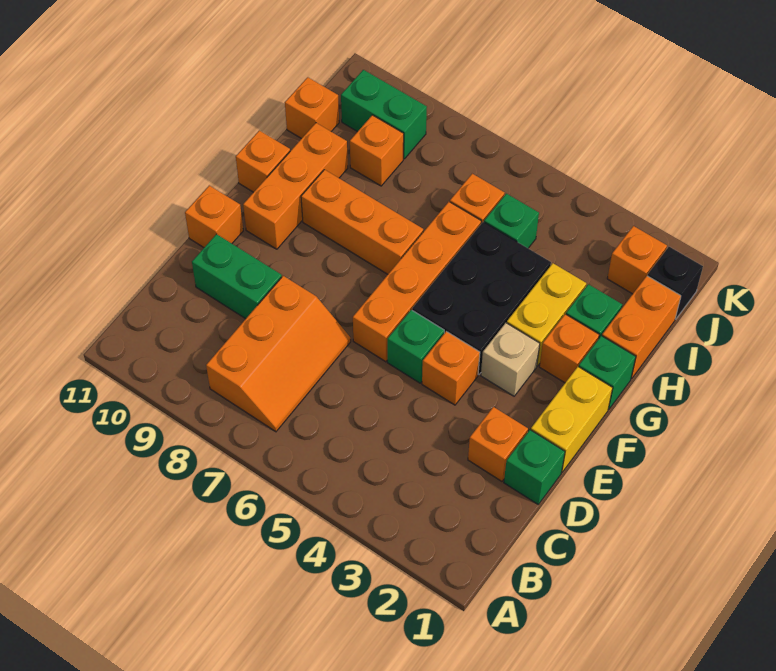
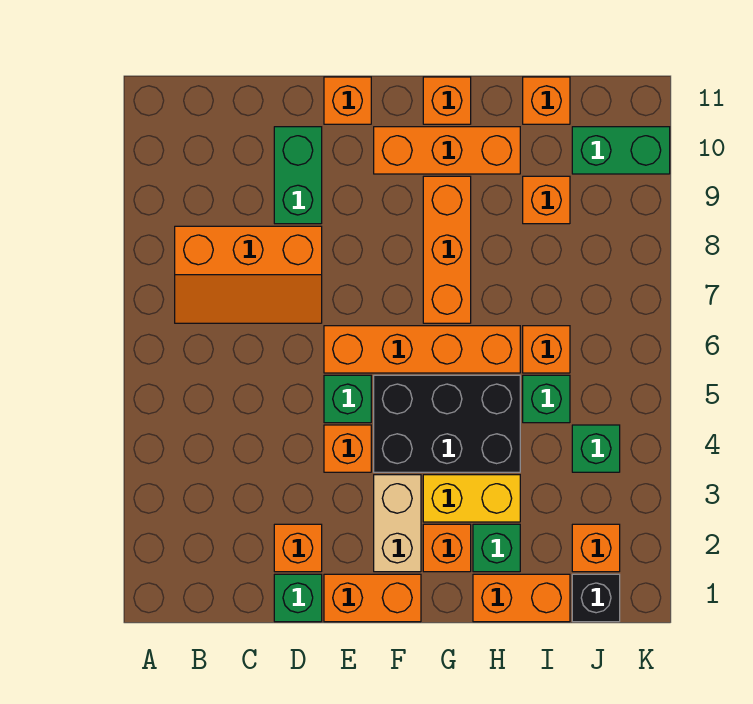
yellow brick E1:F1 level 1 -> orange brick E1:F1 level 1
tan brick F3 level 1 -> tan brick F2:F3 level 1
green brick G1 level 1 -> green brick J4 level 1
green brick J9:J10 level 1 -> green brick J10:K10 level 1

